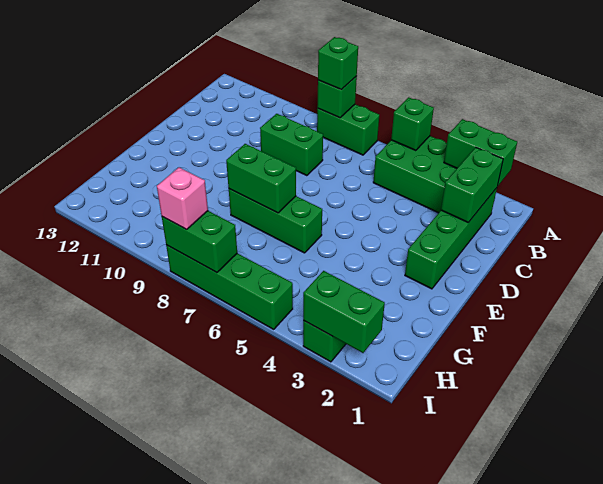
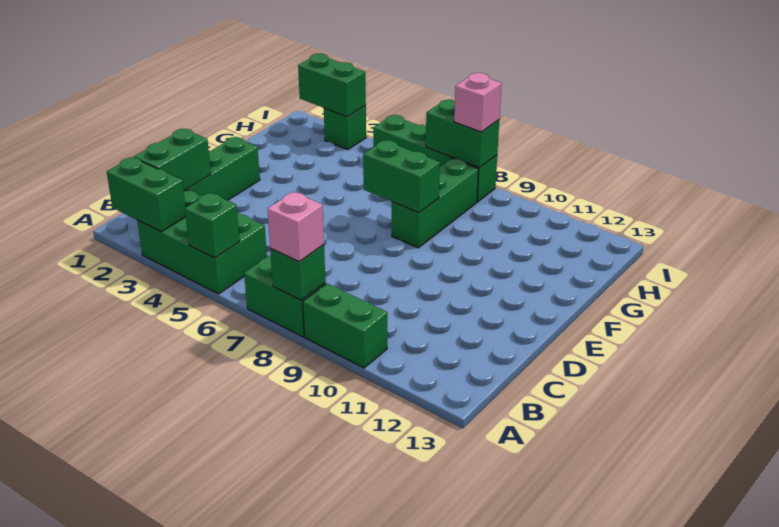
green brick A8 level 3 -> pink brick A8 level 3
green brick C8:C9 level 1 -> green brick A9:A10 level 1
green brick F6:F8 level 1 -> green brick F8:H8 level 1

